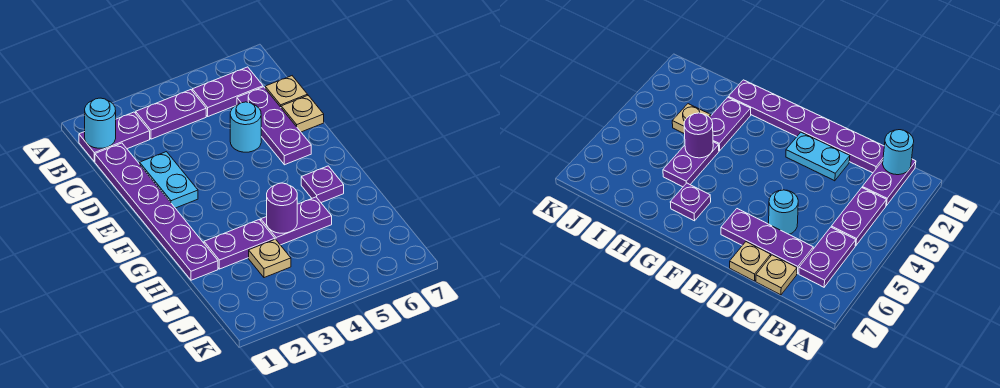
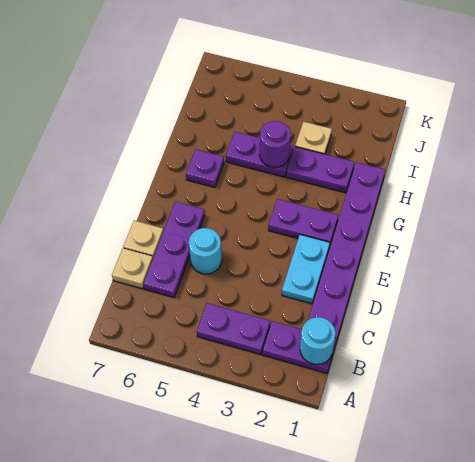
purple plate B5:B6 level 1 -> purple plate F2:F3 level 1

